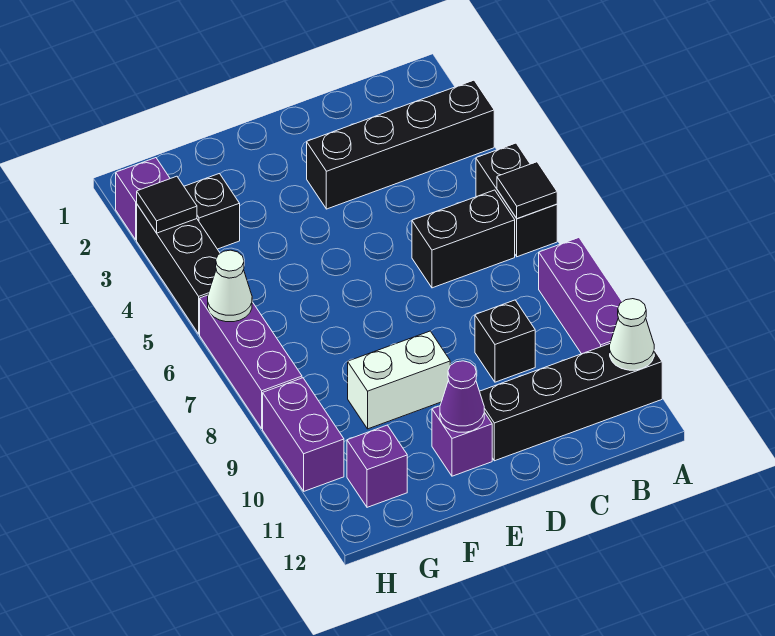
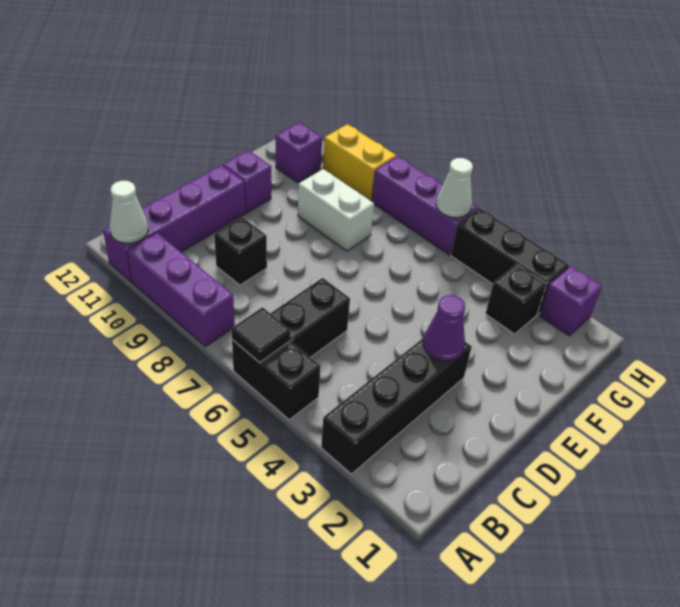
black brick A11:D11 level 1 -> purple brick A11:D11 level 1
white brick E9:F9 level 1 -> white brick F8:F9 level 1
purple cone E11 level 2 -> purple cone D3 level 2
black tile H3 level 2 -> none
purple brick H9:H10 level 1 -> yellow brick H9:H10 level 1

